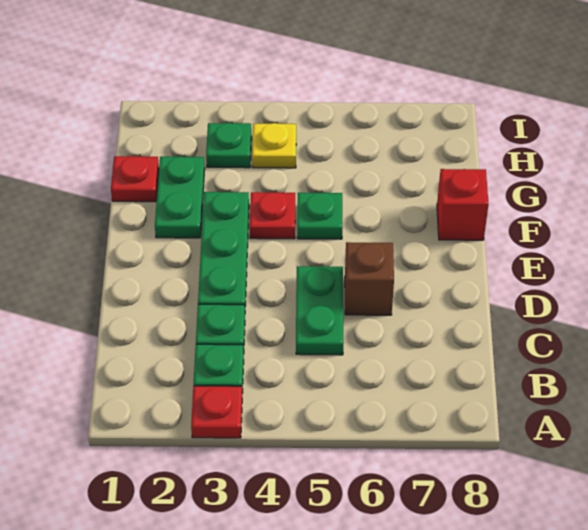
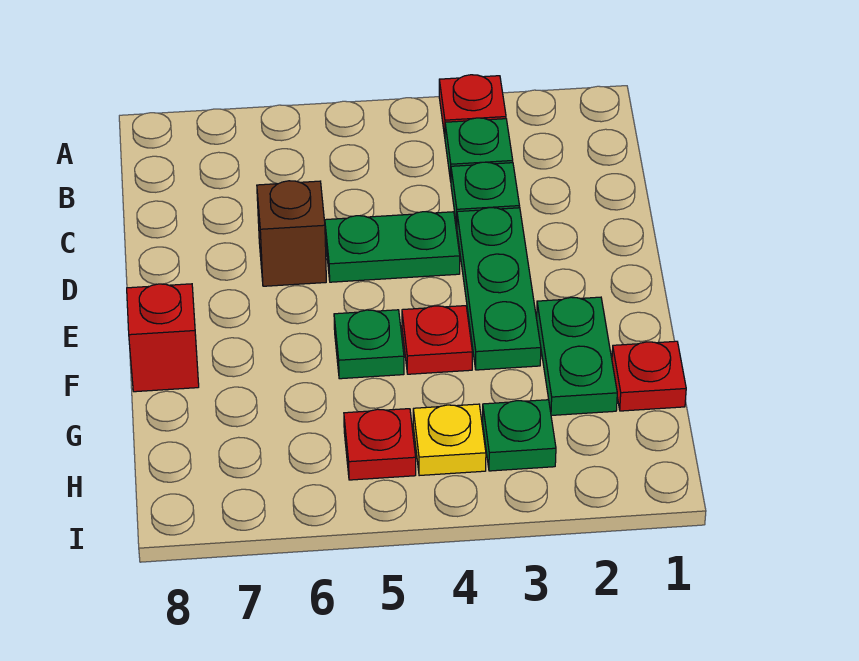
green plate C5:D5 level 1 -> green plate D4:D5 level 1
none -> red plate H5 level 1

